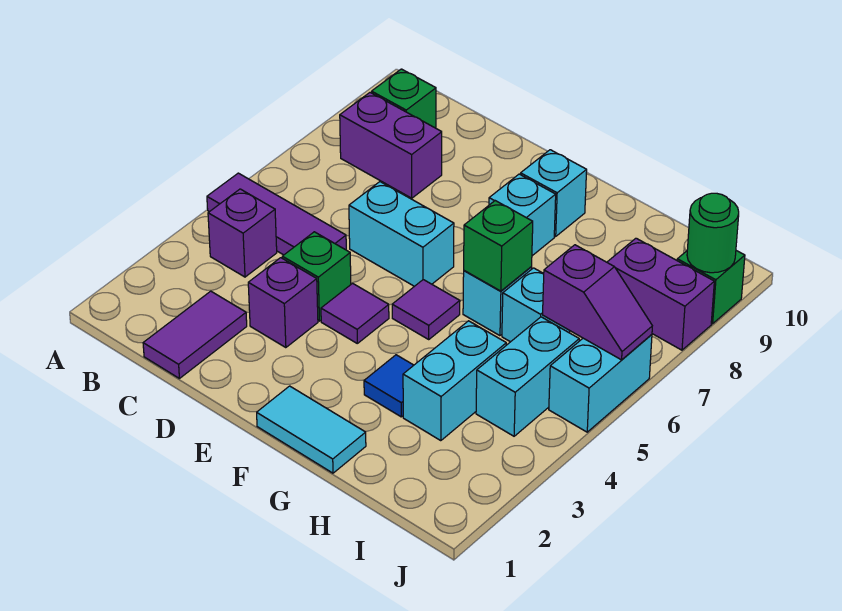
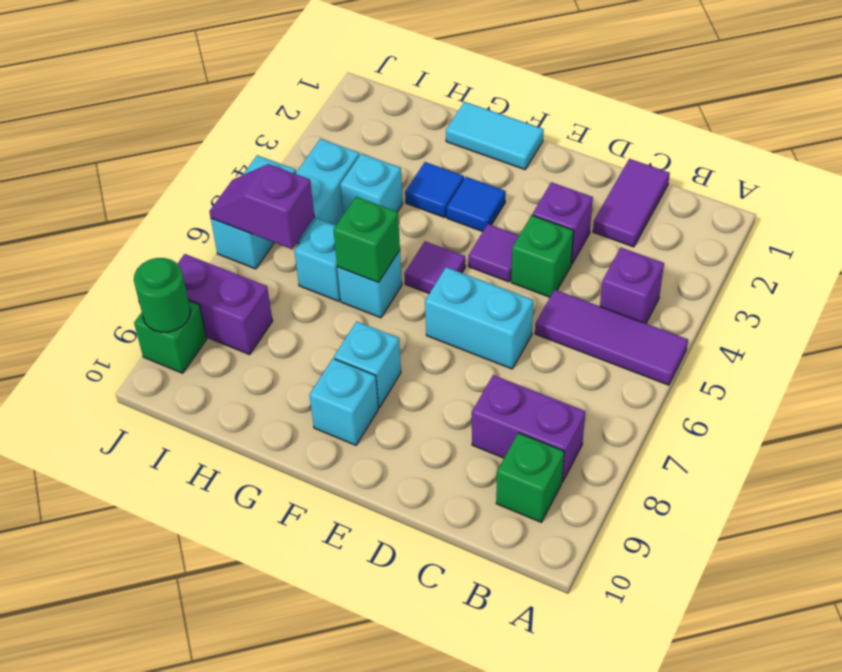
none -> blue tile F3 level 1
cyan brick H3:H4 level 1 -> cyan brick H4 level 1

